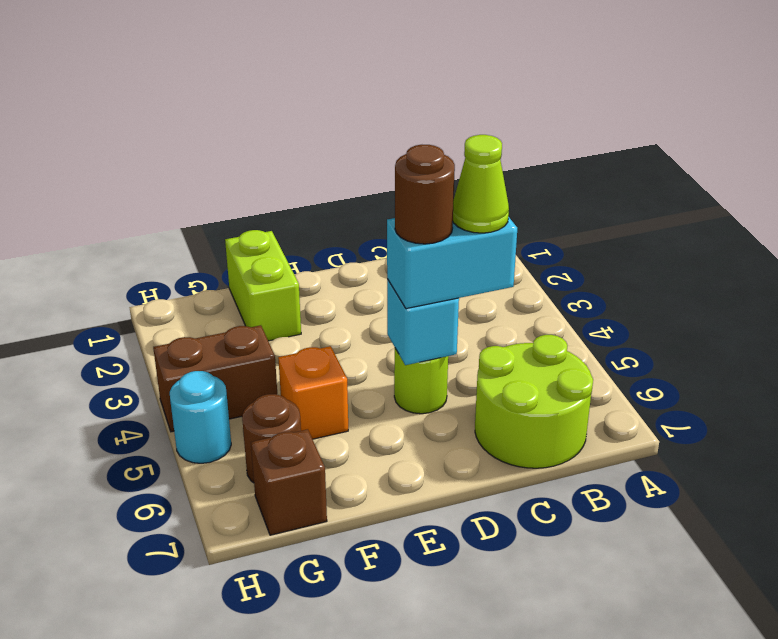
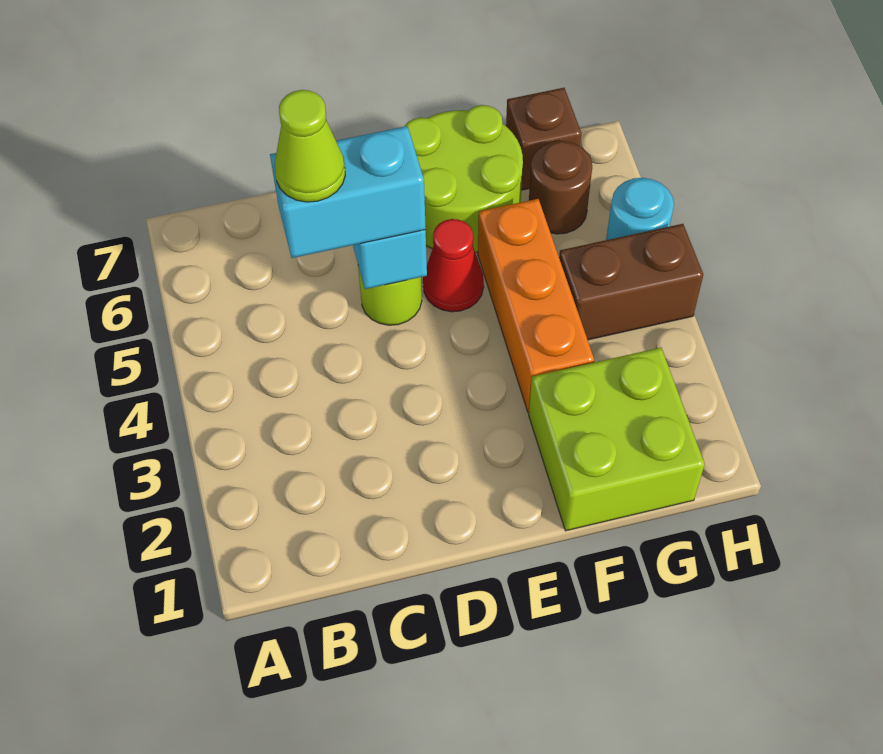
lime round brick B6:C7 level 1 -> lime round brick E6:F7 level 1
brown round brick D5 level 4 -> none
none -> red cone E5 level 1
lime brick F1:F2 level 1 -> lime brick F1:G2 level 1
orange brick F5 level 1 -> orange brick F3:F5 level 1

